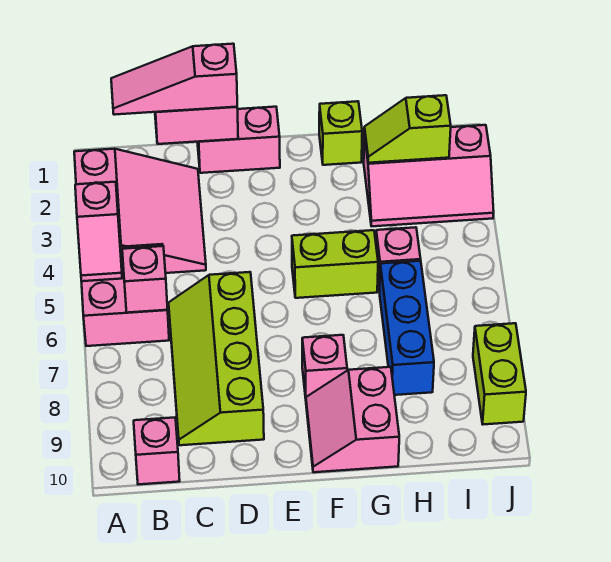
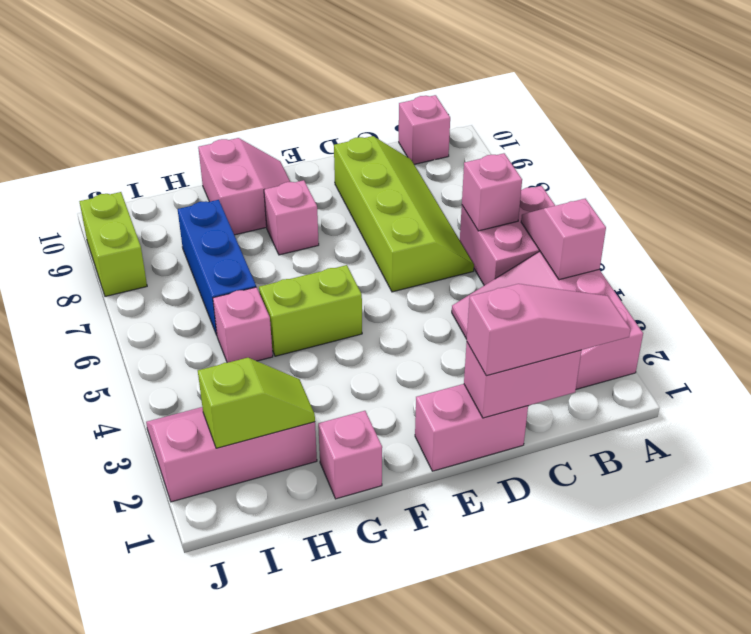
lime brick G1 level 1 -> pink brick G1 level 1

